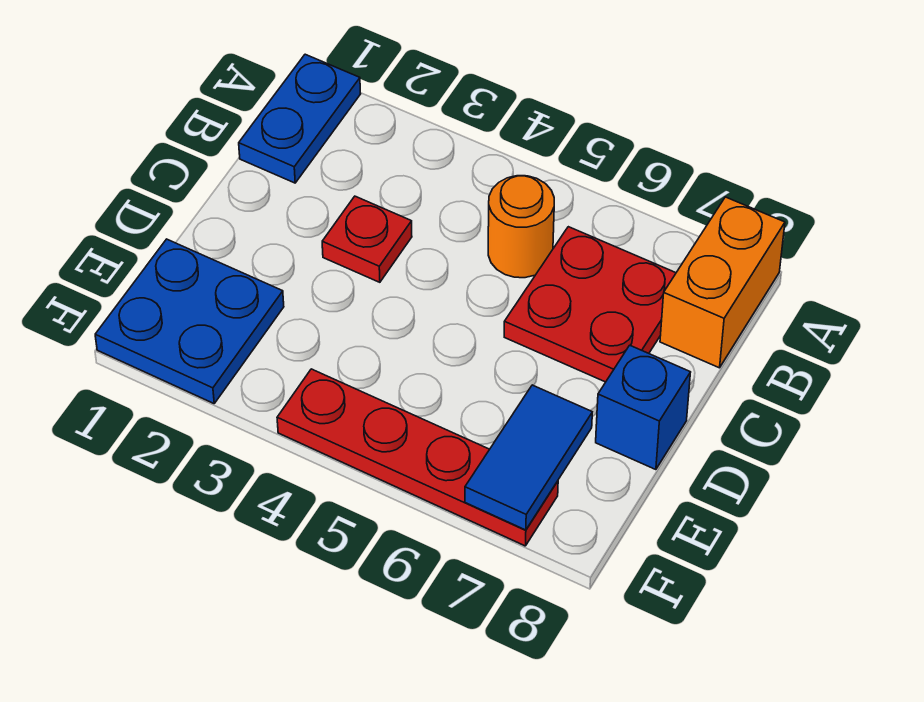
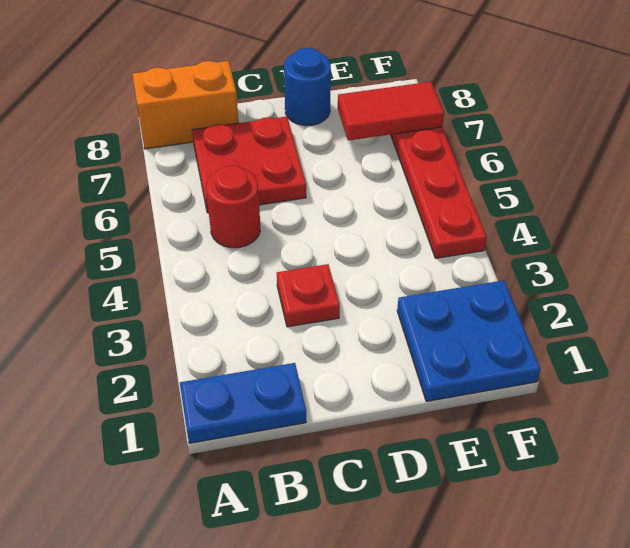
orange round brick B5 level 1 -> red round brick B5 level 1
blue brick D8 level 1 -> blue round brick D8 level 1
blue tile E7:F7 level 2 -> red tile E7:F7 level 2

